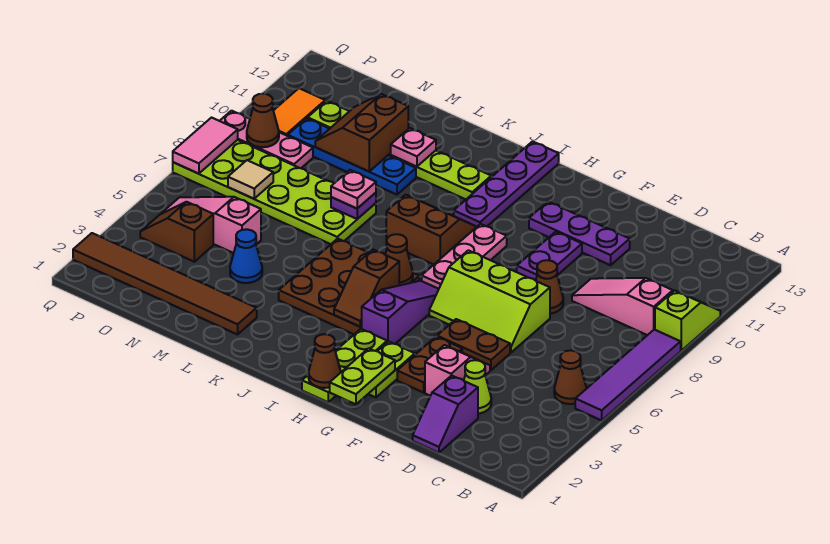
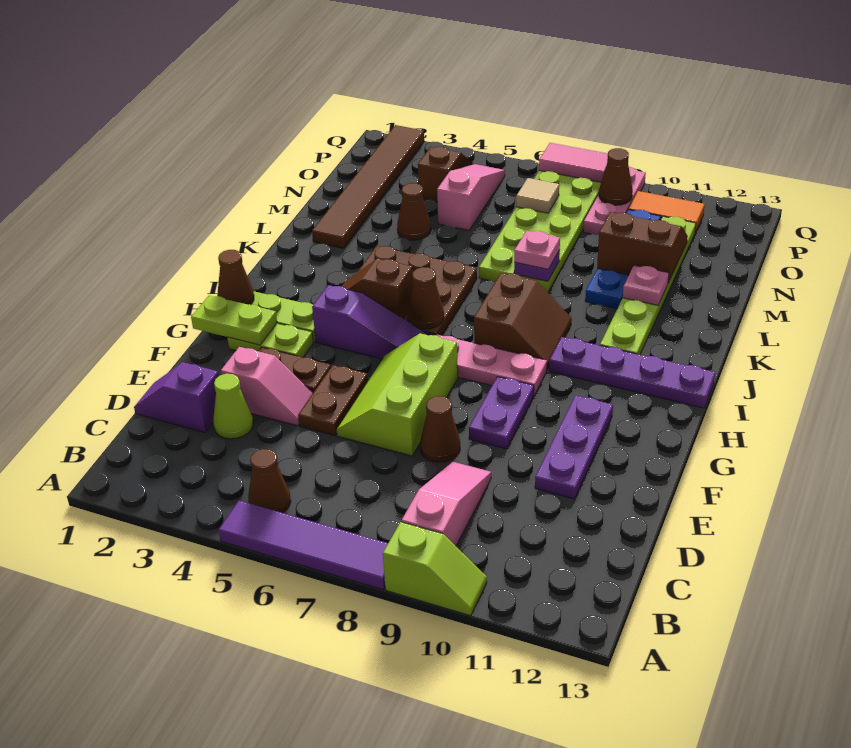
purple plate F9:F10 level 1 -> purple plate F9:G9 level 1
blue cone M4 level 1 -> brown cone M4 level 1

